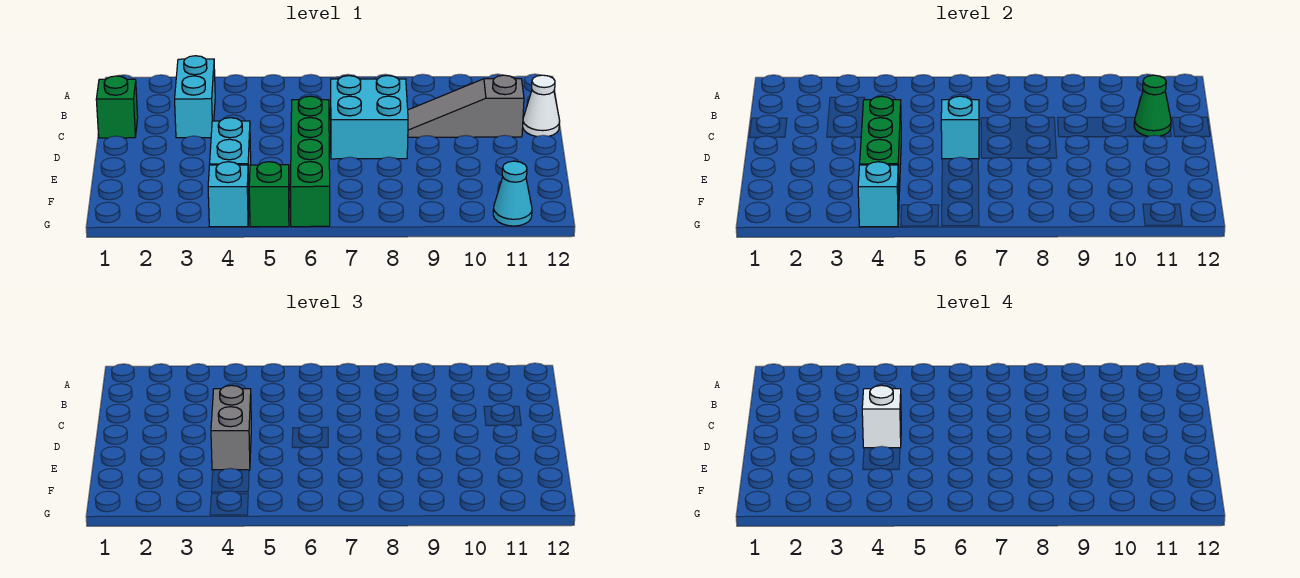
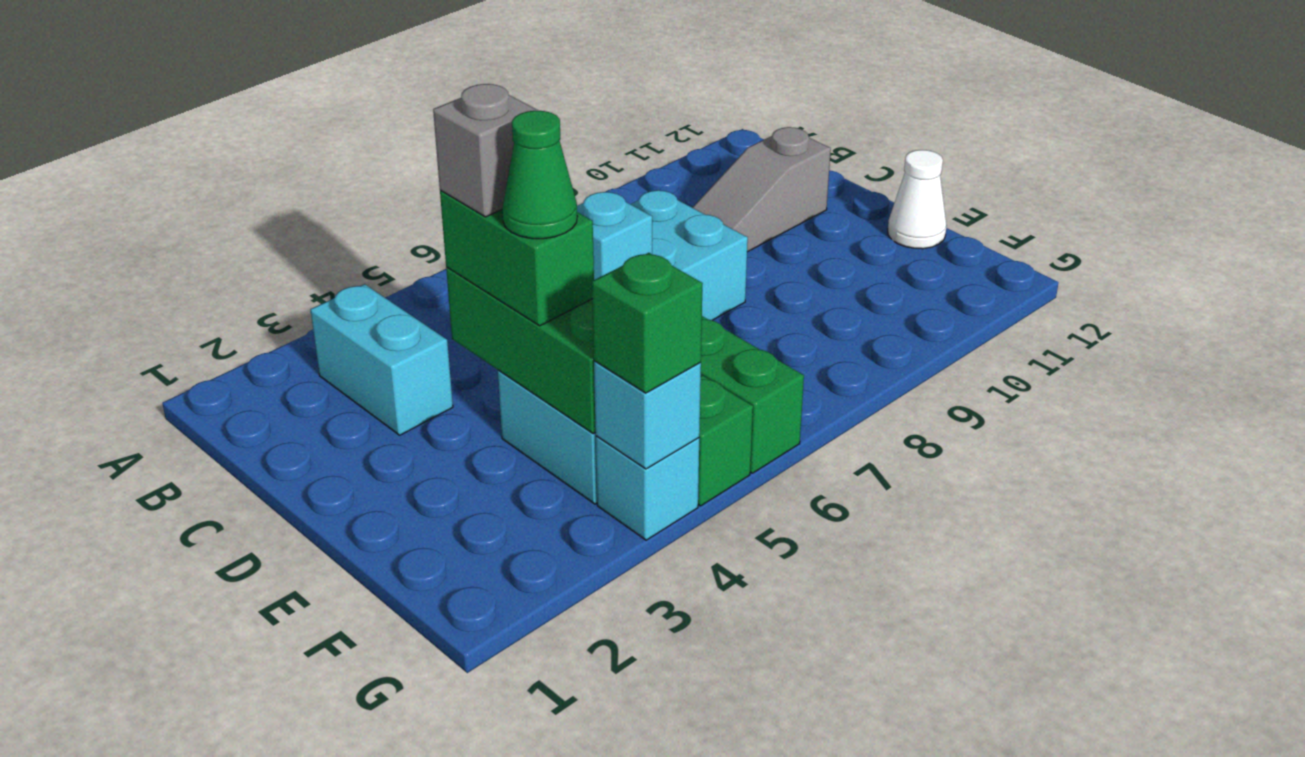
green brick C1 level 1 -> green brick G4 level 3
green cone C11 level 2 -> green cone E4 level 4
white cone C12 level 1 -> white cone E12 level 1
grey brick D4:E4 level 3 -> green brick D4:E4 level 3
white brick D4 level 4 -> grey brick D4 level 4
cyan cone G11 level 1 -> none

